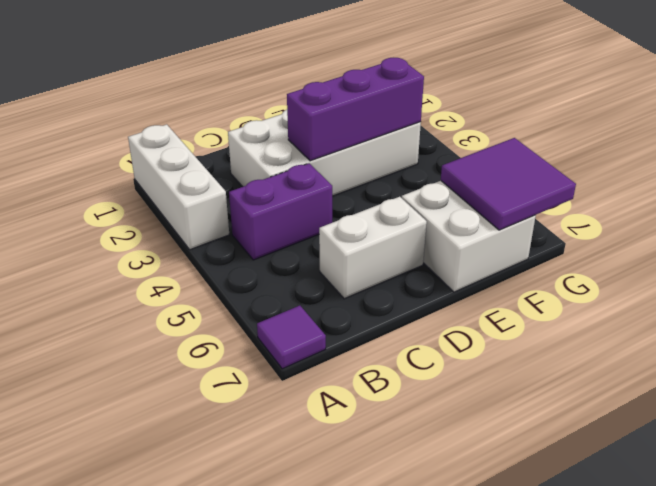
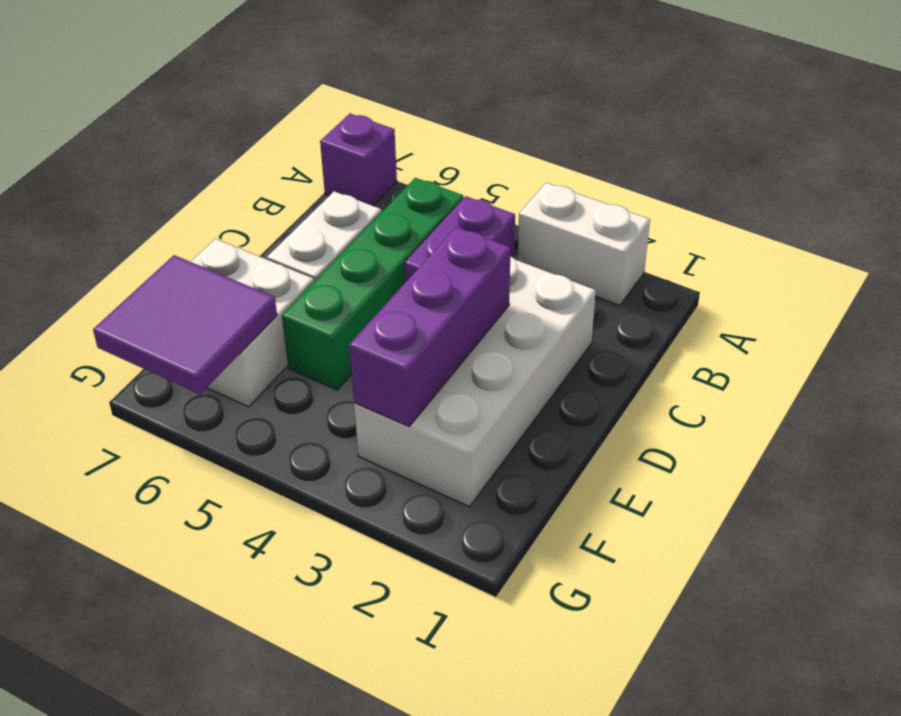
white brick A1:A3 level 1 -> white brick A2:A3 level 1
purple tile A7 level 1 -> purple brick A7 level 1
none -> green brick B5:E5 level 1

